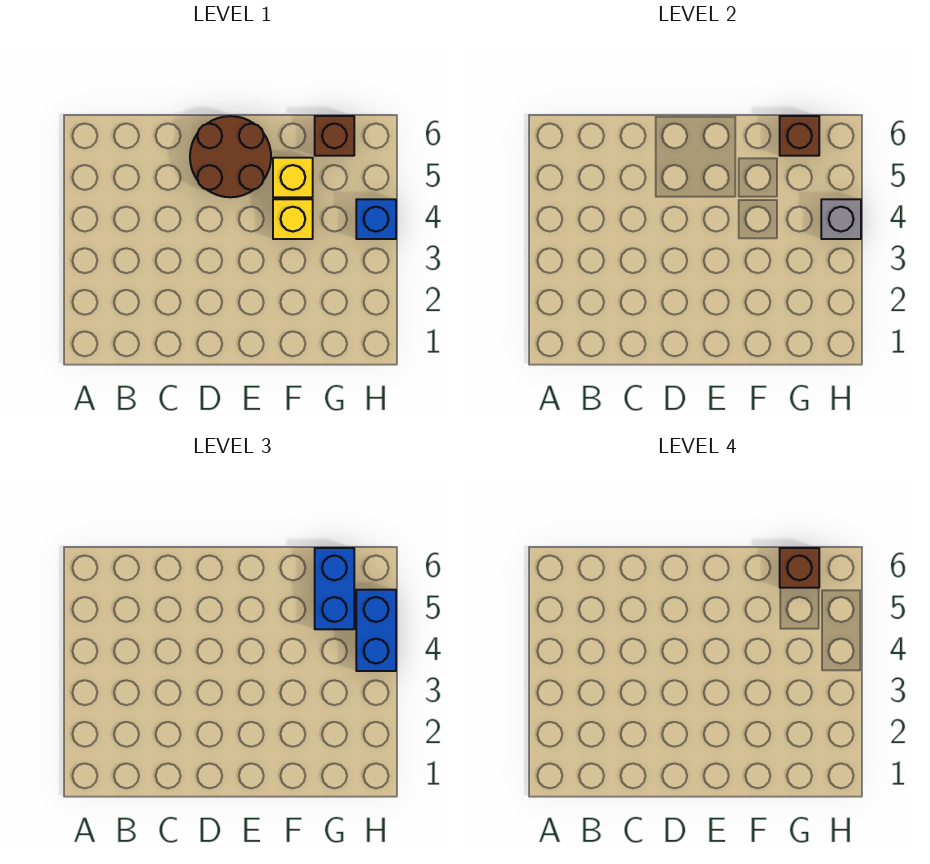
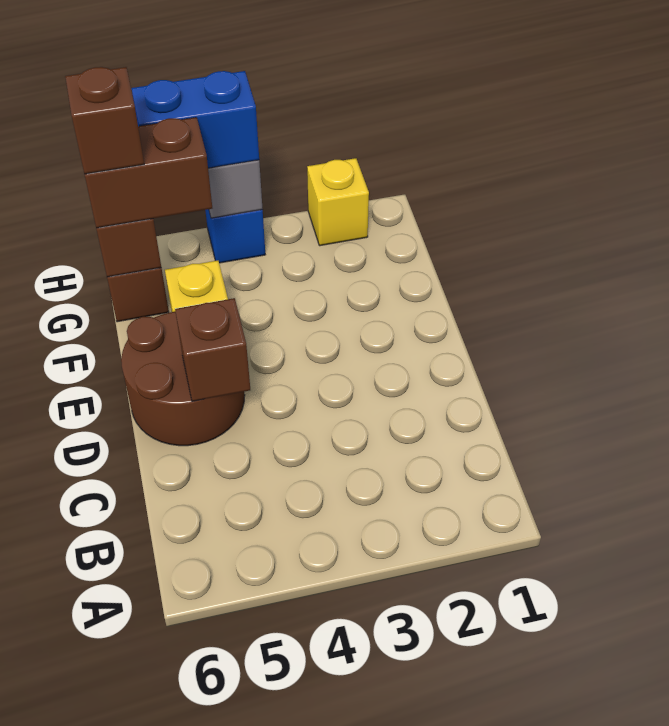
none -> brown brick D5 level 2
yellow brick F4 level 1 -> yellow brick H2 level 1
blue brick G5:G6 level 3 -> brown brick G5:G6 level 3

